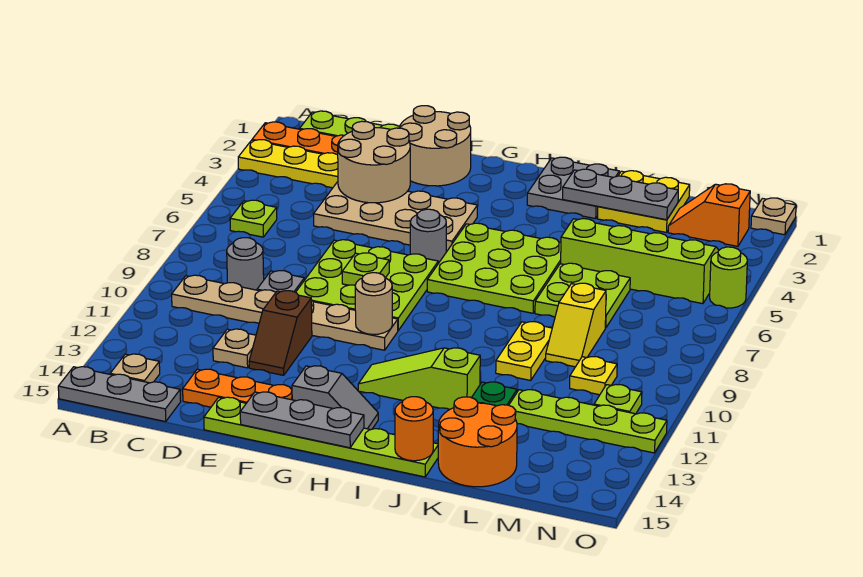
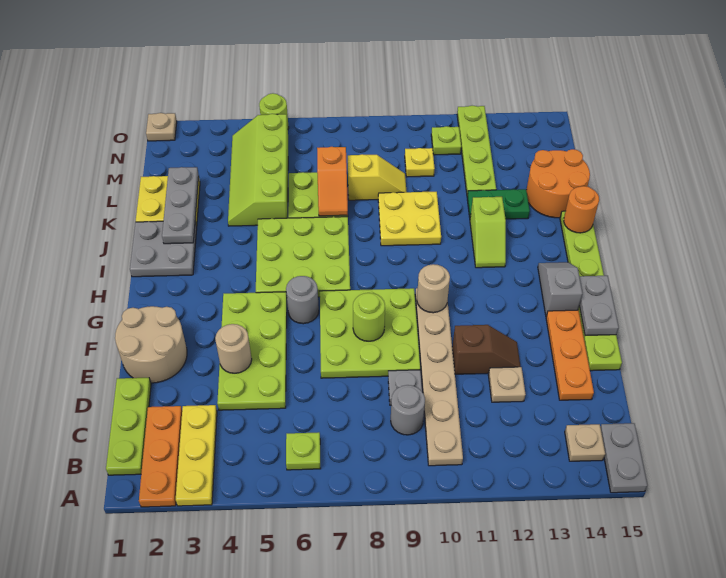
grey plate A15:C15 level 1 -> grey plate A15:B15 level 1
tan round brick D3:E4 level 2 -> tan round brick E4 level 2
tan plate D4:G5 level 1 -> lime plate D4:G5 level 1
lime plate F8 level 2 -> lime round brick F8 level 2
grey plate F15:H15 level 2 -> grey plate F15:G15 level 2
lime slope H12:J12 level 1 top J -> lime slope I12:J12 level 1 top J
yellow plate K9:K10 level 1 -> yellow plate J9:K10 level 1
orange slope M2:N2 level 1 top N -> orange slope K7:L7 level 2 top L

